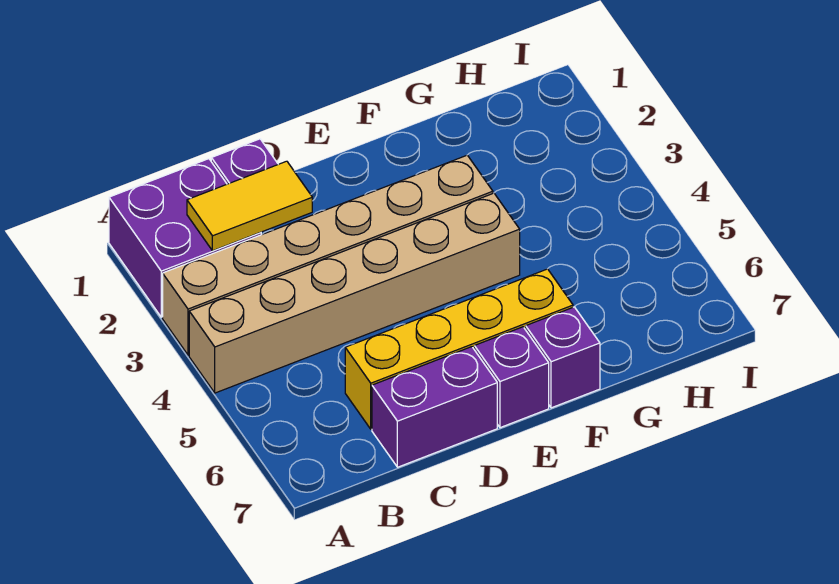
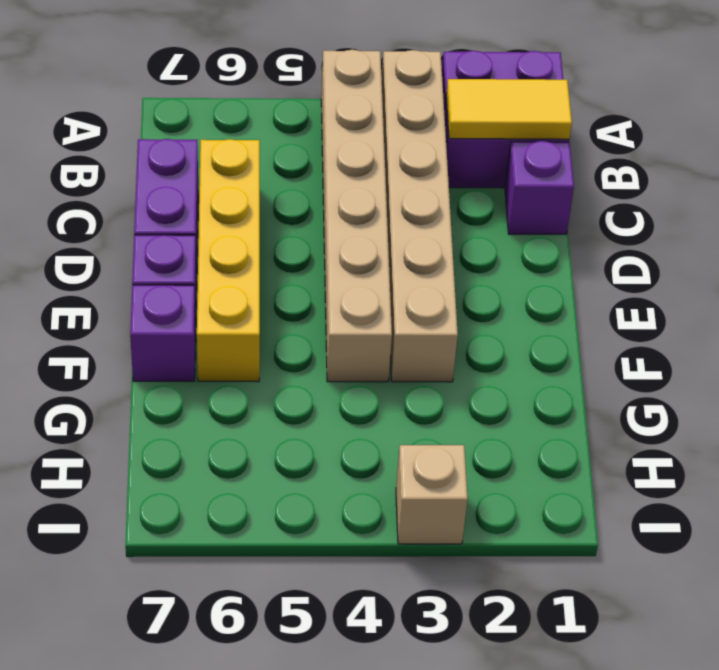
yellow tile B2:C2 level 2 -> yellow tile B1:B2 level 2
none -> tan brick I3 level 1

